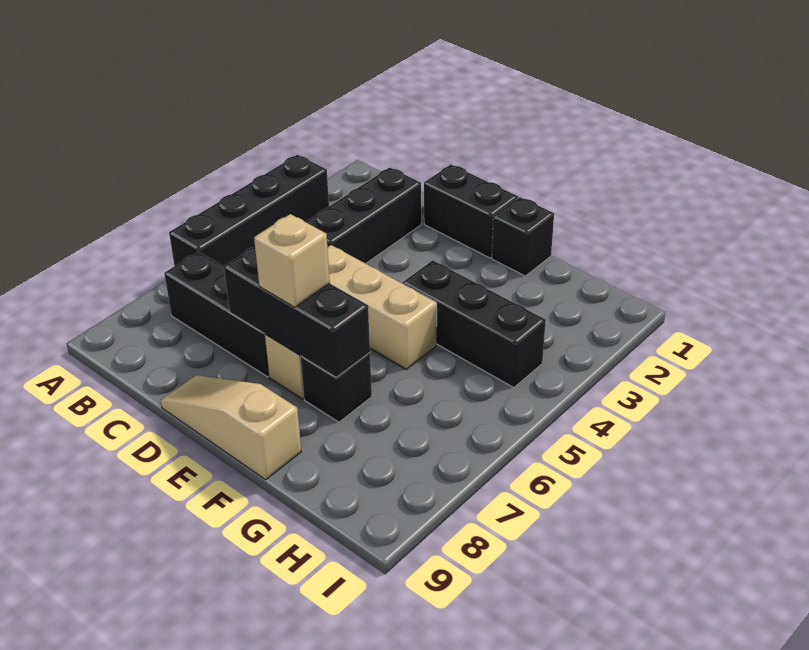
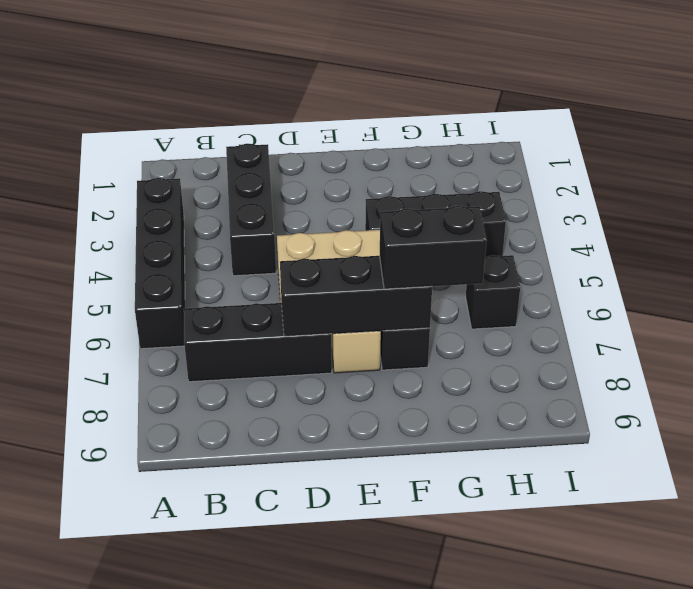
black brick D1:E1 level 1 -> black brick F7:G7 level 3
tan slope D9:F9 level 1 top F -> none
tan brick E7 level 3 -> none
black brick F1 level 1 -> black brick H6 level 1

